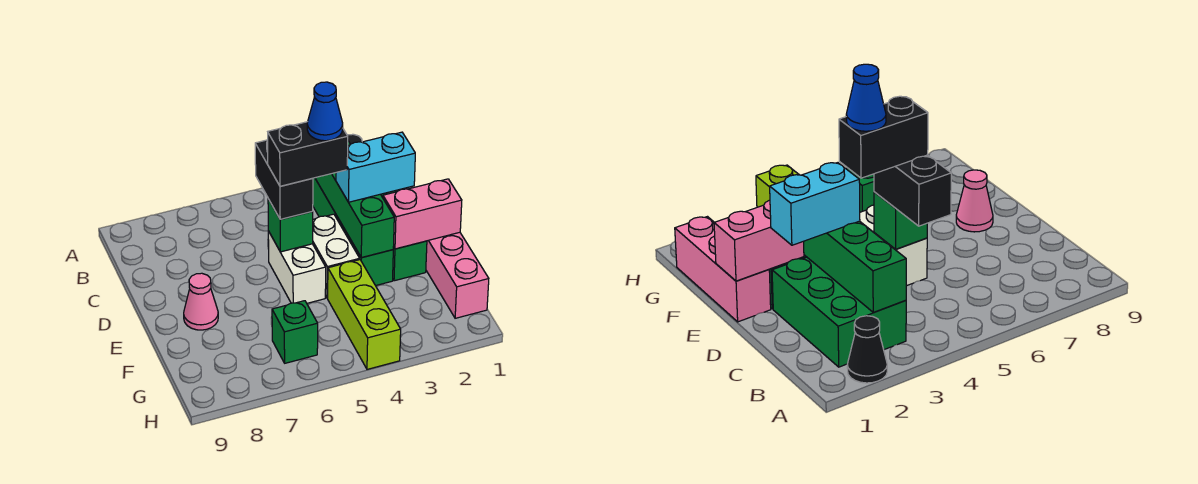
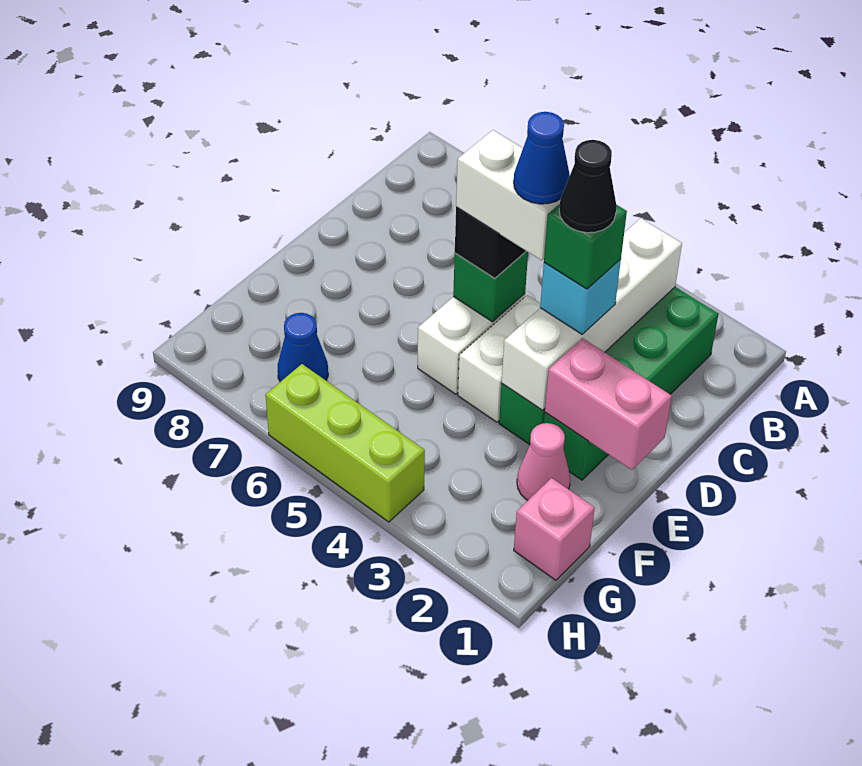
black cone A2 level 1 -> black cone D3 level 5
green brick B3:E3 level 2 -> white brick B3:E3 level 2
cyan brick D2:D3 level 3 -> cyan brick D3 level 3
black brick D4:D5 level 4 -> white brick D4:D5 level 4
pink brick E1:G1 level 1 -> pink brick G1 level 1
pink cone E8 level 1 -> pink cone F2 level 1
lime brick F4:H4 level 1 -> lime brick H4:H6 level 1
green brick G6 level 1 -> green brick D3 level 4
none -> blue cone G7 level 1

